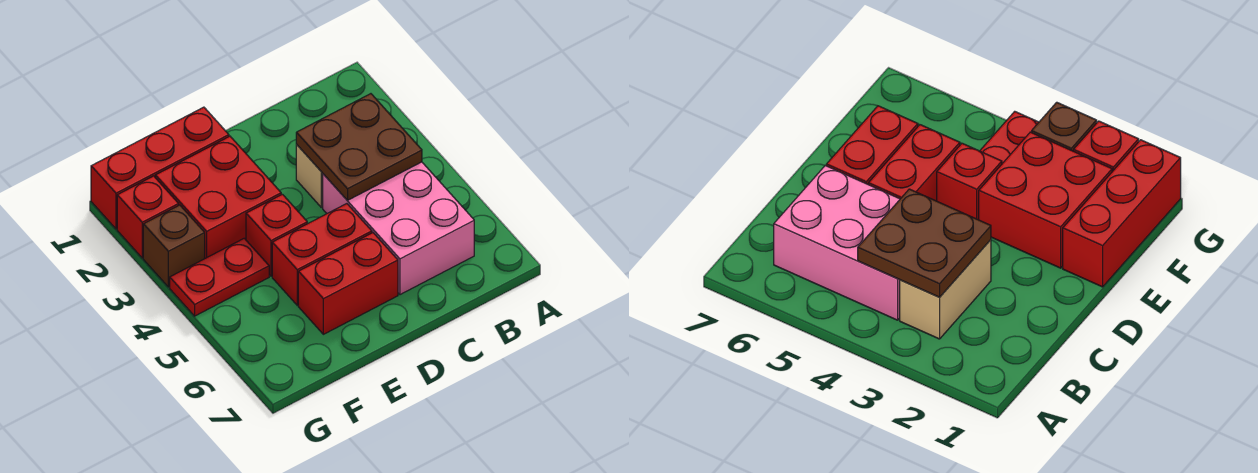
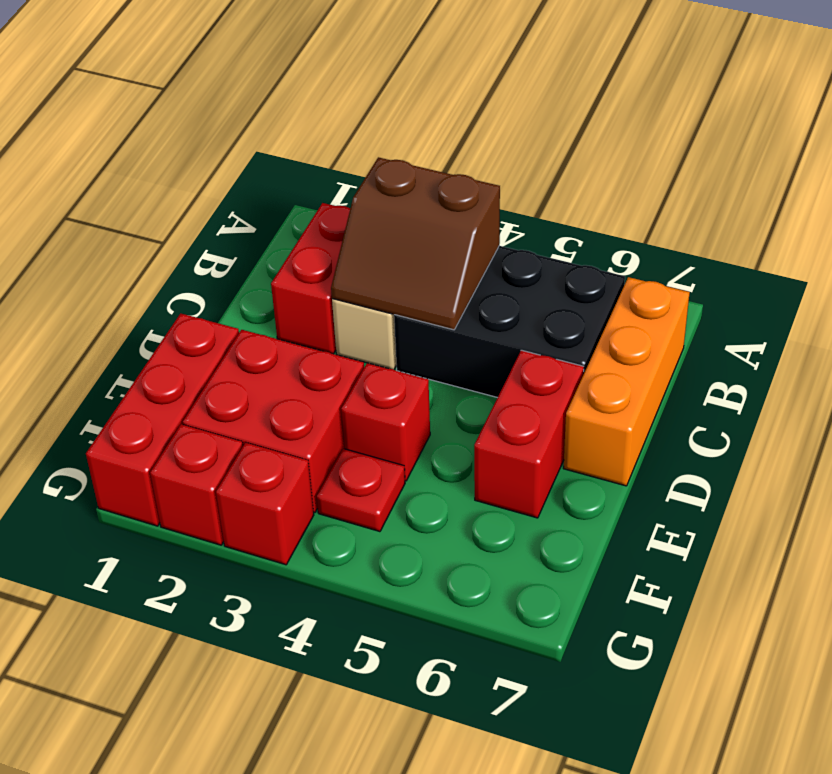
brown plate B3:C4 level 2 -> brown slope B3:C4 level 2 top B
pink brick B4:C6 level 1 -> black brick B4:C6 level 1
none -> orange brick B7:D7 level 1
red brick D5:E5 level 1 -> red brick B2:C2 level 1
red plate F4:G4 level 1 -> red plate F4 level 1
brown brick G3 level 1 -> red brick G3 level 1

